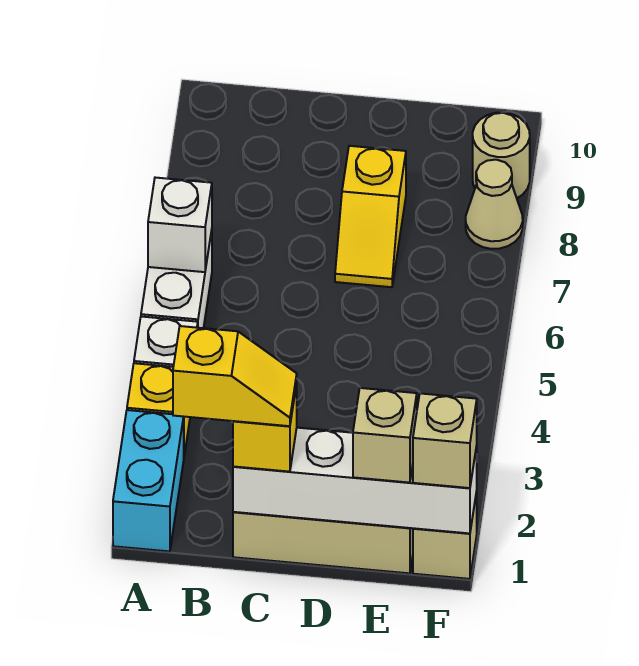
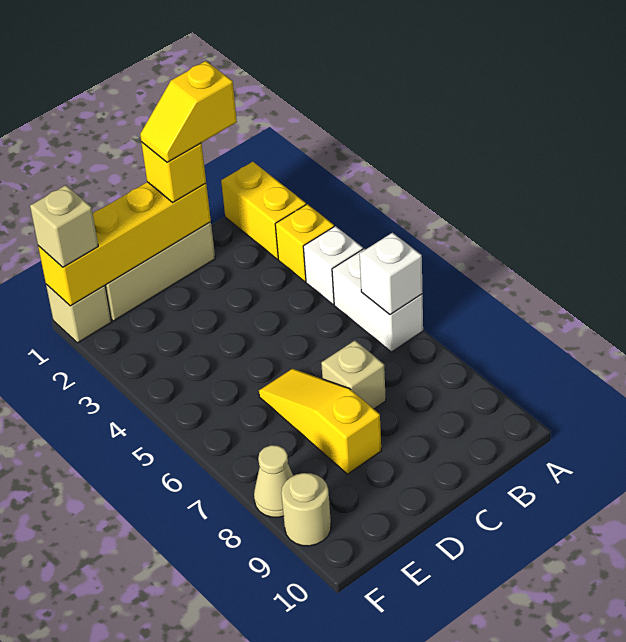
cyan brick A1:A2 level 1 -> yellow brick A1:A2 level 1
white brick C1:F1 level 2 -> yellow brick C1:F1 level 2
yellow slope D7:D8 level 1 top 8 -> yellow slope D6:D8 level 1 top 8
tan brick E1 level 3 -> tan brick C7 level 1

